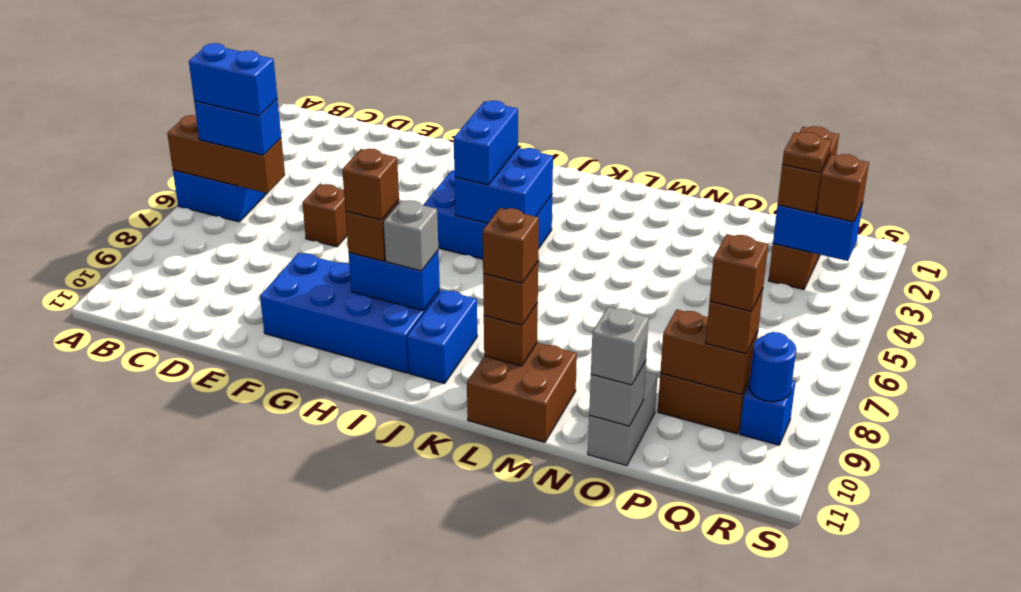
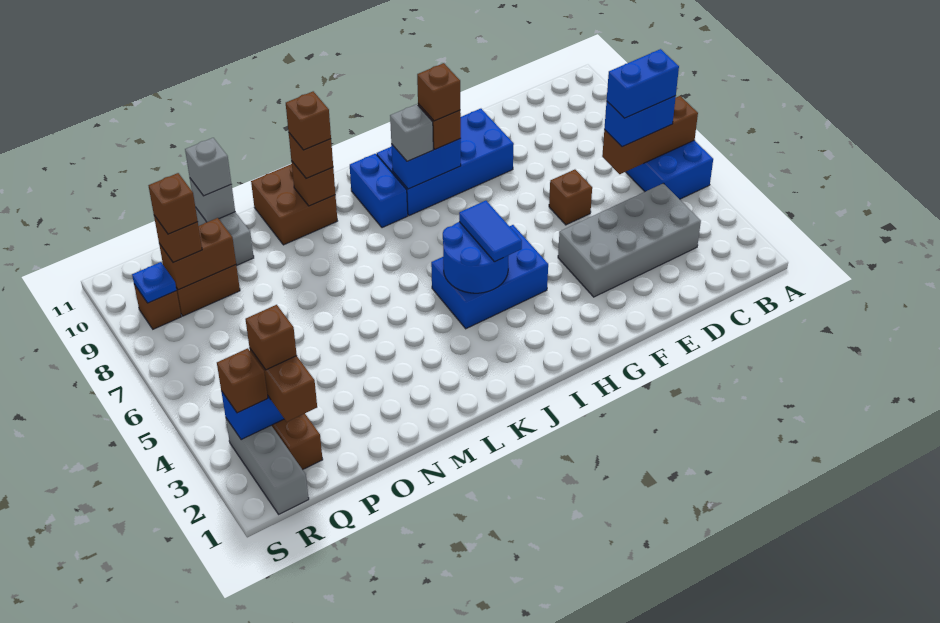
none -> grey brick C3:F4 level 1
blue brick I4:J5 level 2 -> blue round brick I4:J5 level 2
blue brick I4:I5 level 3 -> blue tile I4:I5 level 3
brown plate Q3 level 4 -> brown brick Q3 level 4
none -> grey brick R1:R3 level 1
blue brick R9 level 1 -> brown brick R9 level 1
blue round brick R9 level 2 -> blue plate R9 level 2

